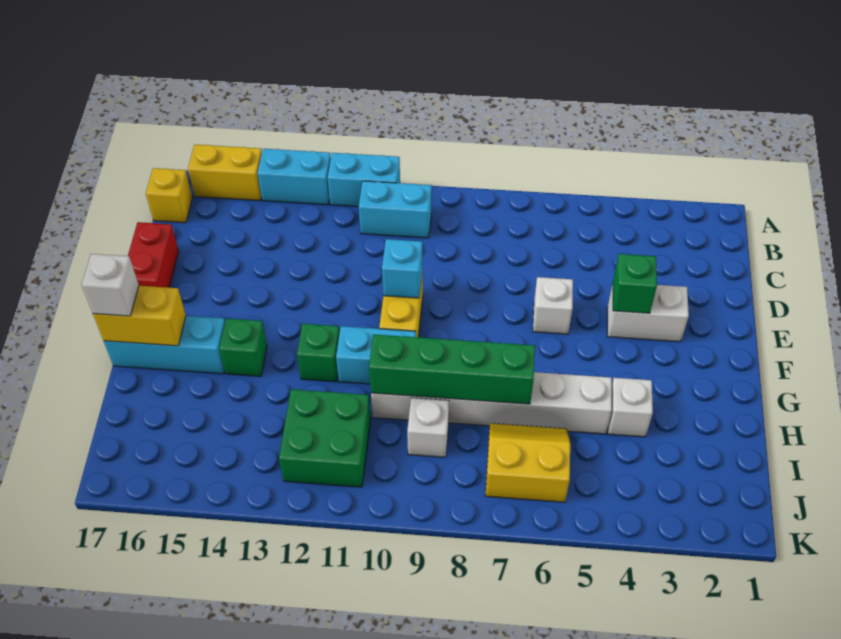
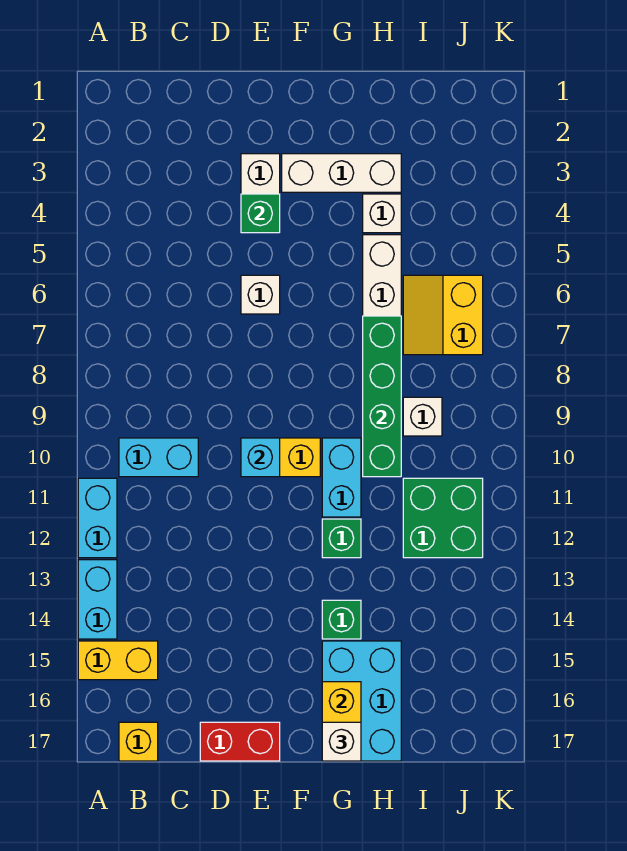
yellow brick A15:A16 level 1 -> yellow brick A15:B15 level 1
cyan brick B10:B11 level 1 -> cyan brick B10:C10 level 1
none -> white brick F3:H3 level 1
cyan brick G15:G17 level 1 -> cyan brick G15:H17 level 1

